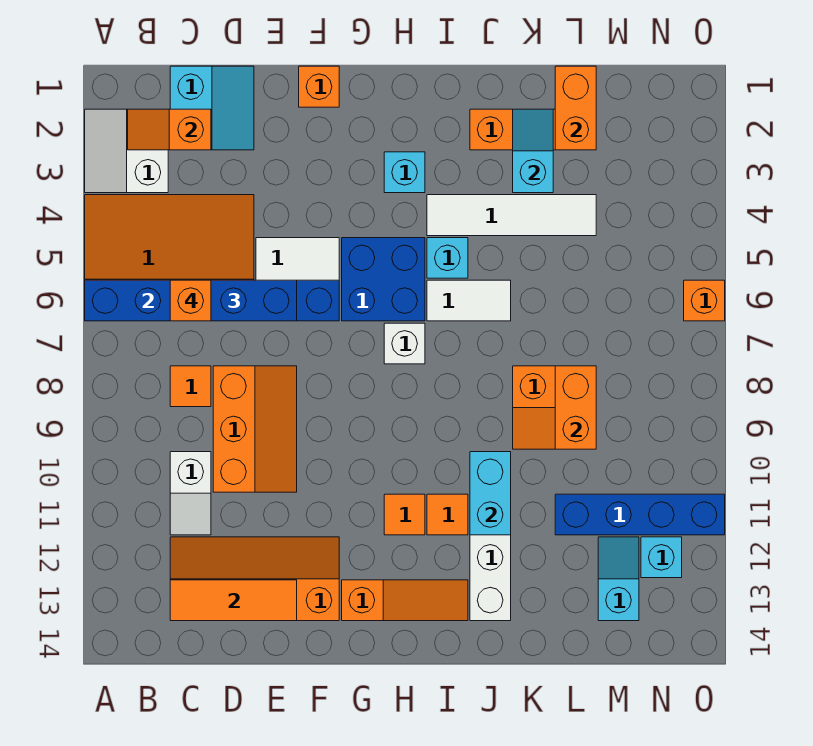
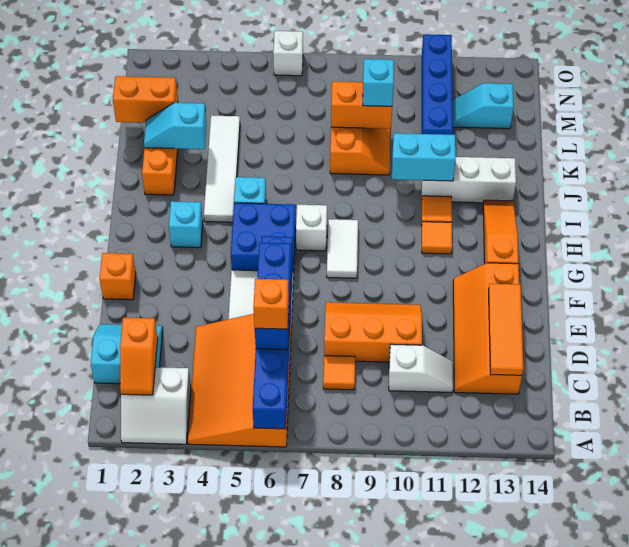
white tile I6:J6 level 1 -> white tile G8:H8 level 1
cyan brick N12 level 1 -> cyan brick L9 level 3
orange brick O6 level 1 -> white brick O6 level 1

